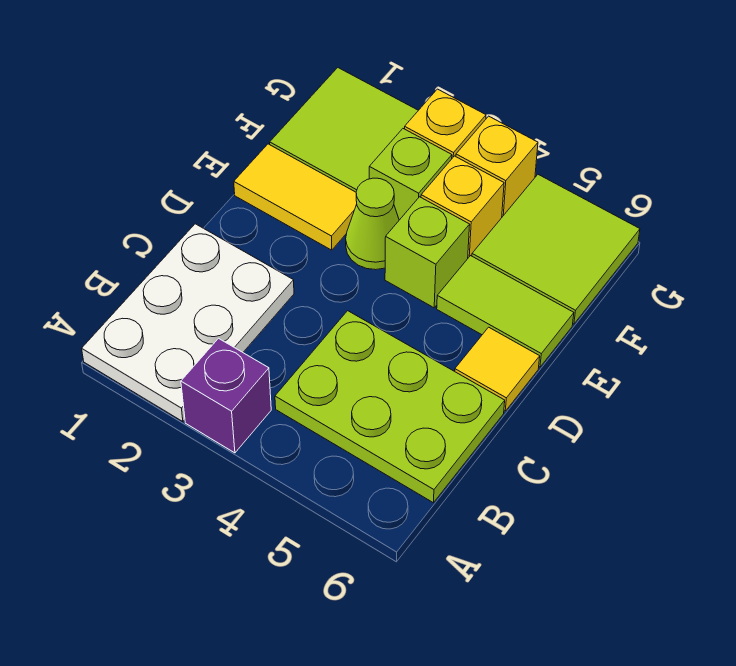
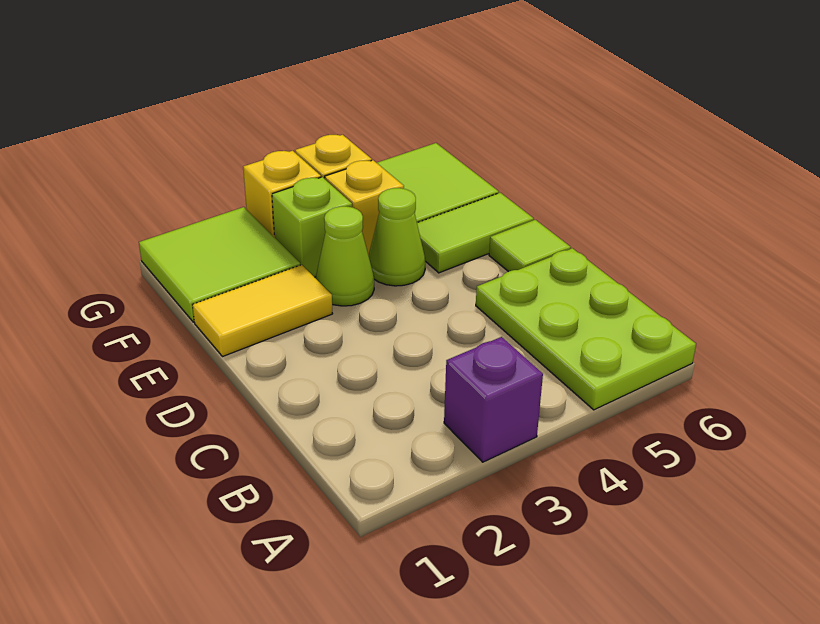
white plate A1:C2 level 1 -> none
lime plate B4:C6 level 1 -> lime plate A5:C6 level 1
yellow tile D6 level 1 -> lime tile D6 level 1
lime brick E4 level 1 -> lime cone E4 level 1

